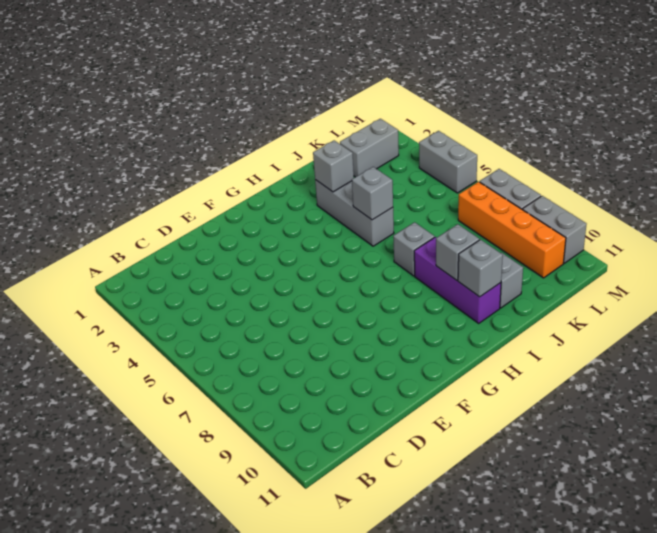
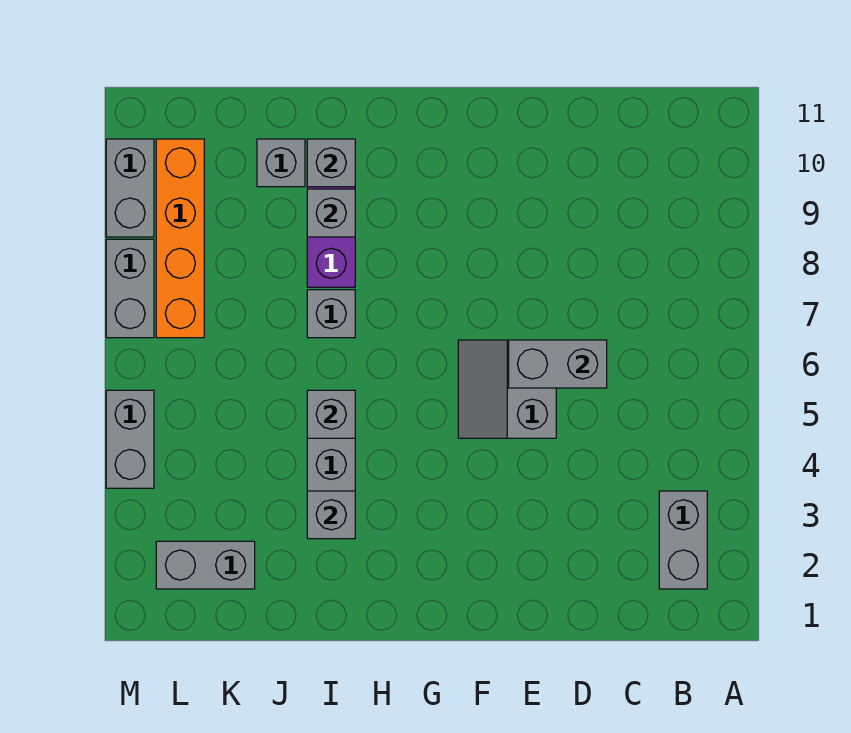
none -> grey brick B2:B3 level 1
none -> grey brick D6:E6 level 2
none -> grey slope E5:F6 level 1 top E

